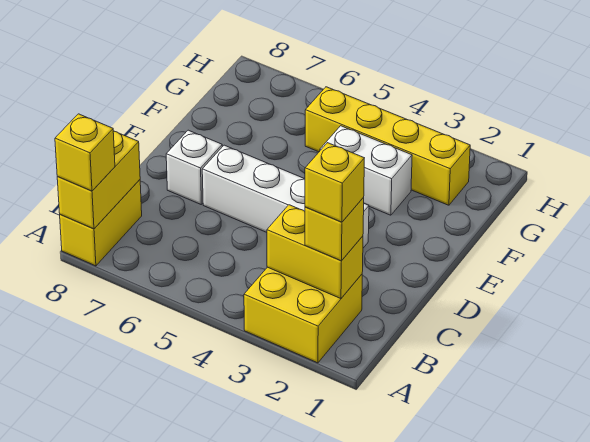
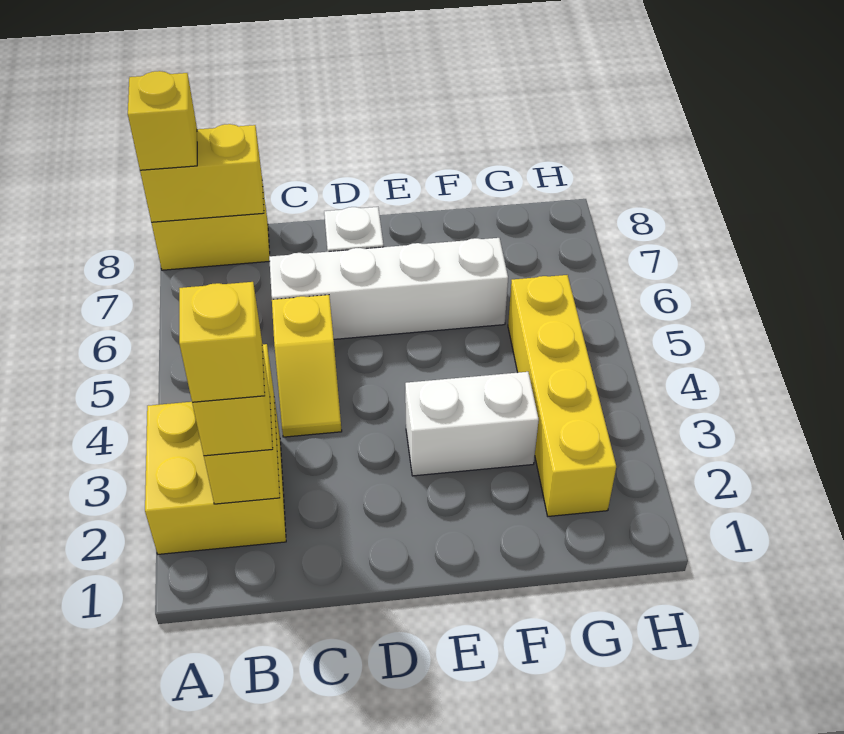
none -> yellow slope C4:C5 level 1 top 5
white brick D3:D6 level 1 -> white brick C6:F6 level 1
white brick F3:F4 level 1 -> white brick E3:F3 level 1

